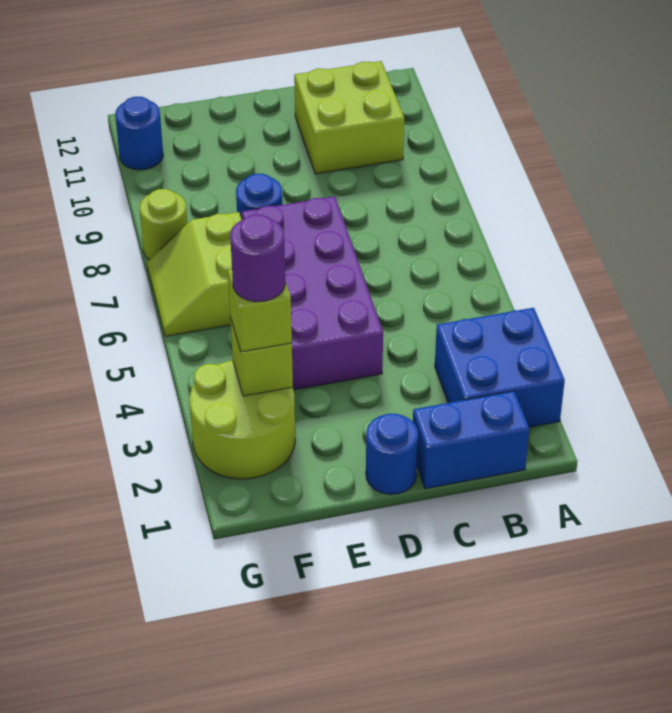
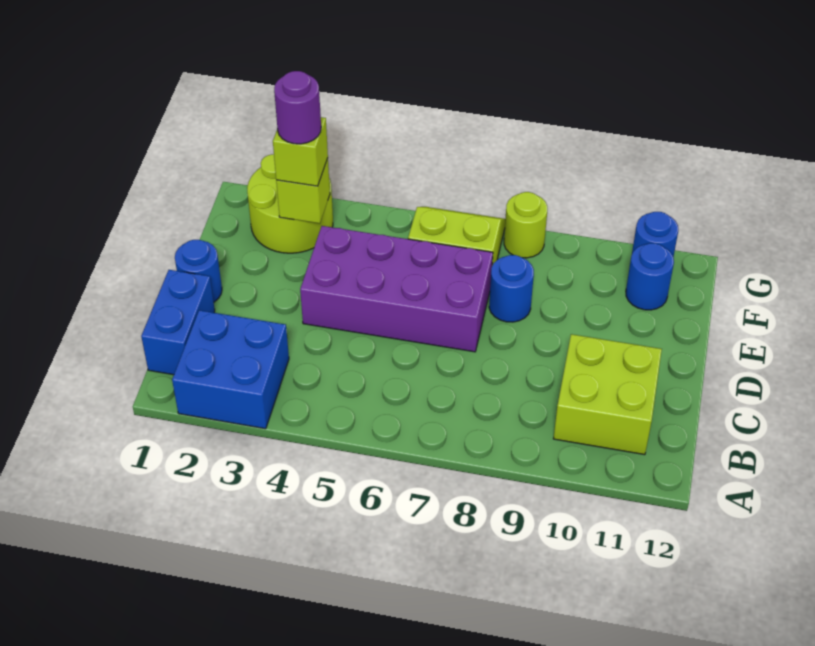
none -> blue round brick F11 level 1

